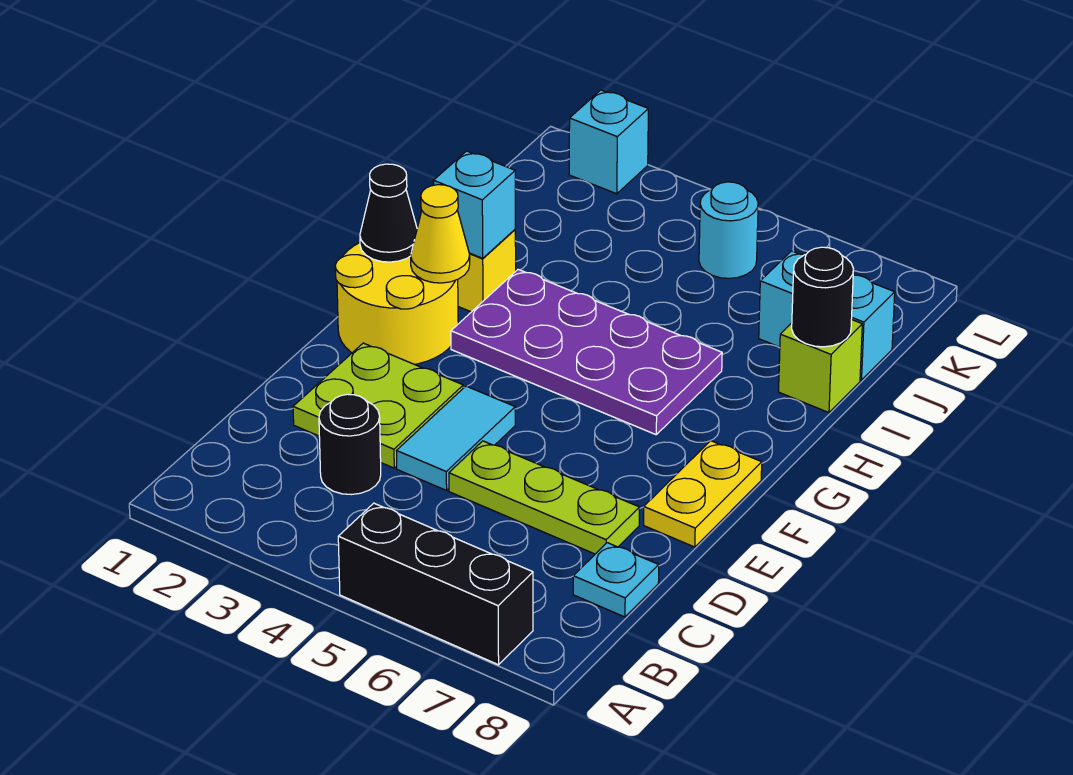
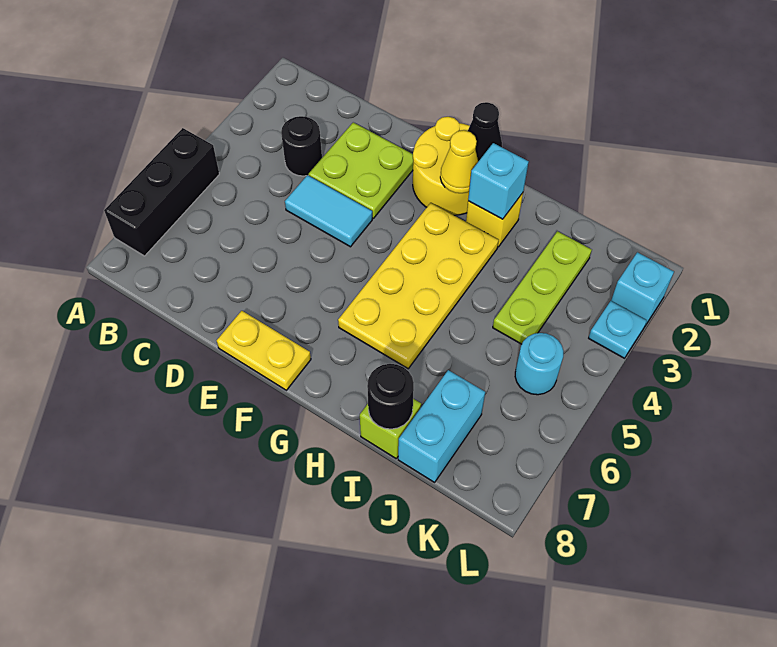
cyan plate C8 level 1 -> cyan plate L3 level 1
lime plate D5:D7 level 1 -> lime plate J2:J4 level 1
purple plate G3:H6 level 1 -> yellow plate G3:H6 level 1

